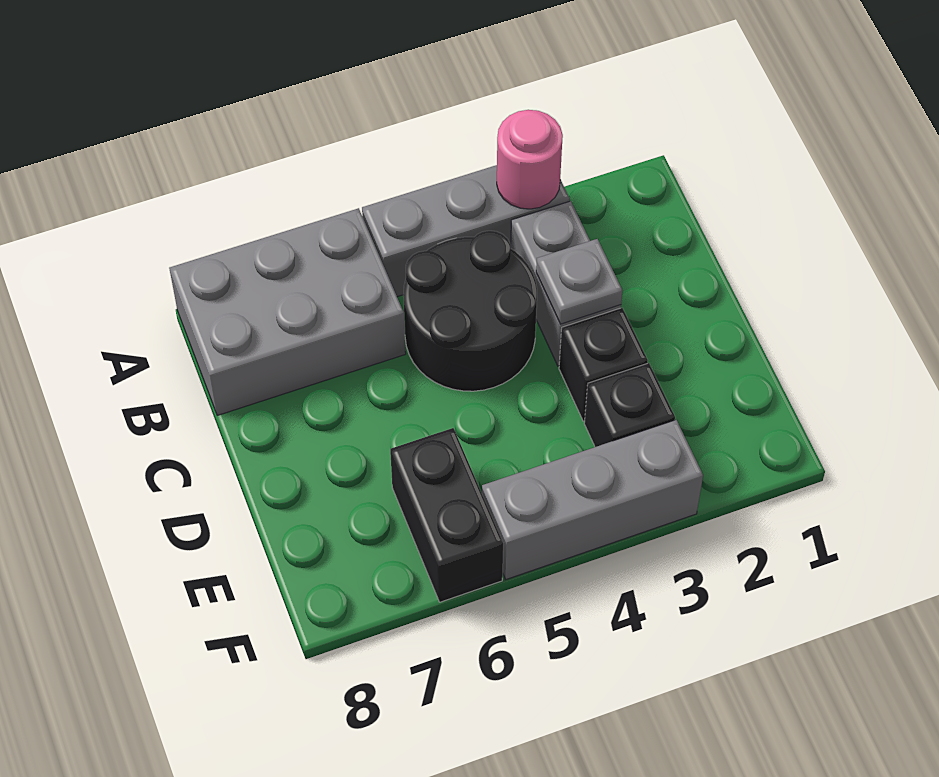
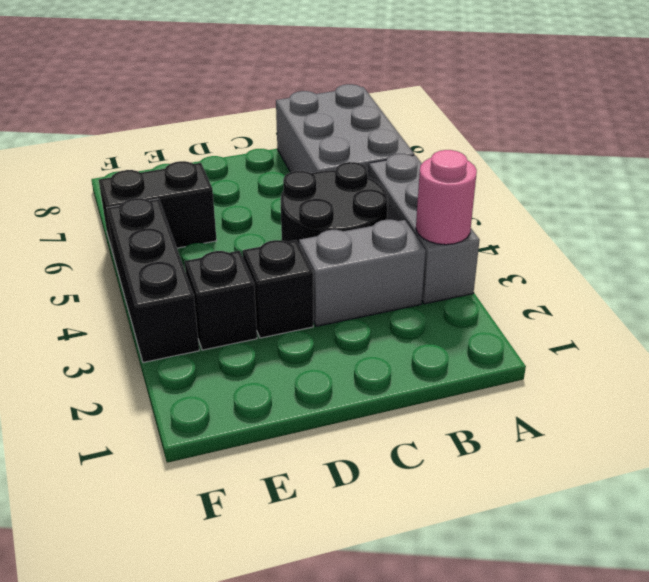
grey plate C3 level 2 -> none
grey brick F3:F5 level 1 -> black brick F3:F5 level 1

